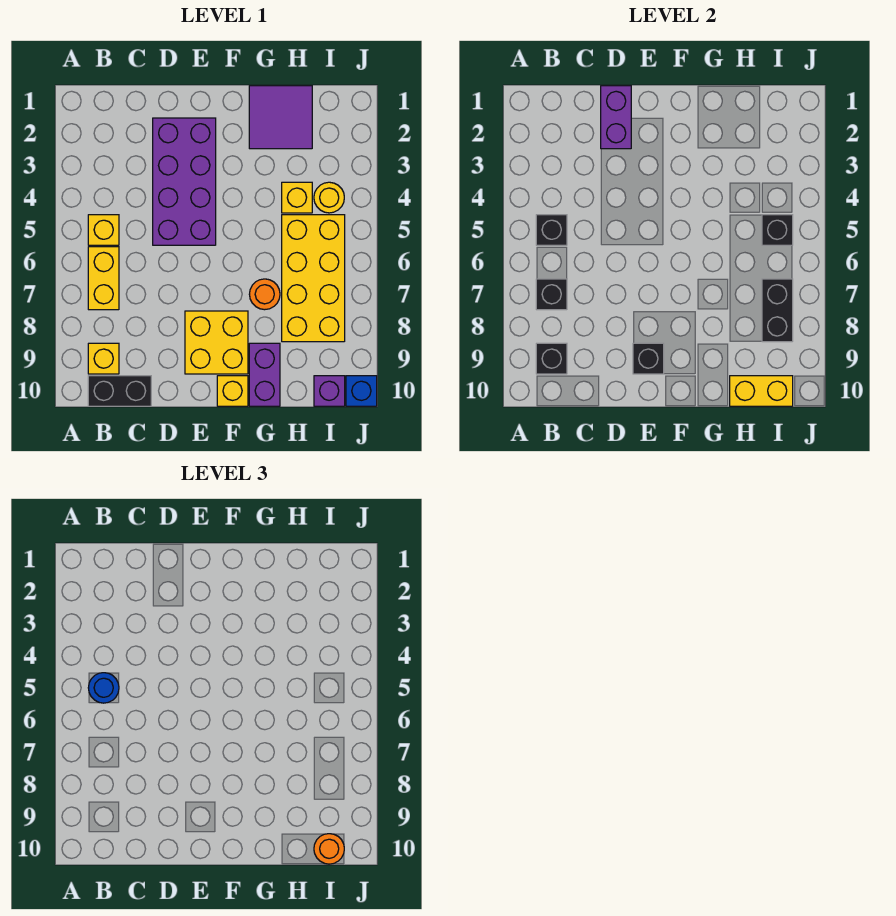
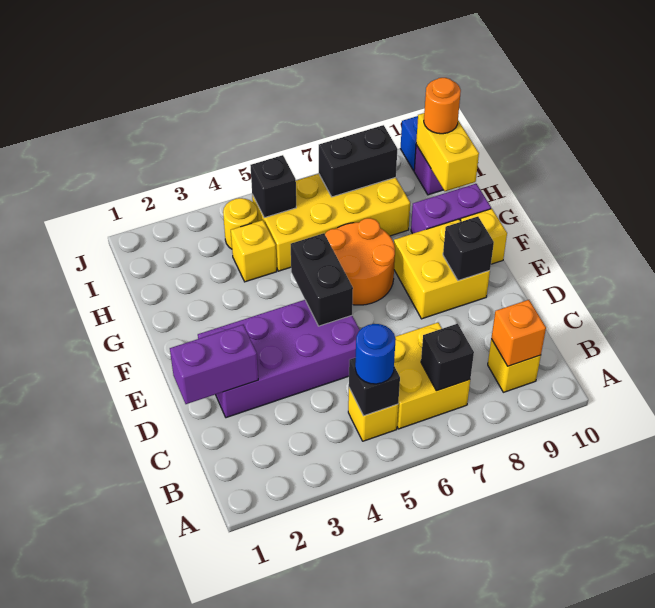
yellow brick B6:B7 level 1 -> yellow brick B6:C7 level 1
black brick B9 level 2 -> orange brick B9 level 2
black brick B10:C10 level 1 -> black brick E5:F5 level 2
purple tile G1:H2 level 1 -> none
orange round brick G7 level 1 -> orange round brick F6:G7 level 1

